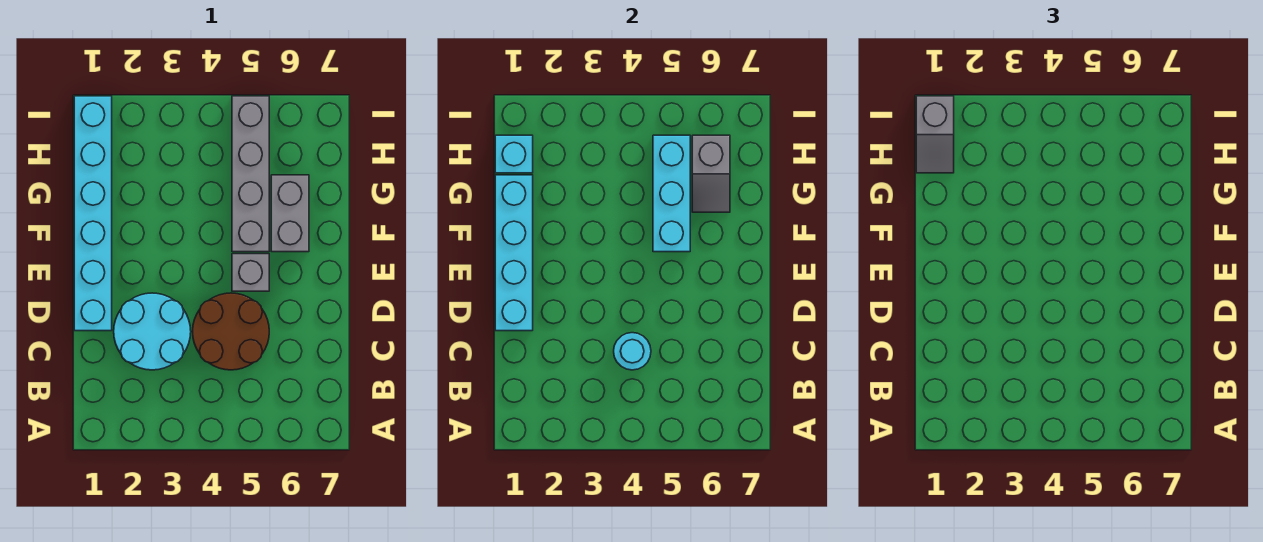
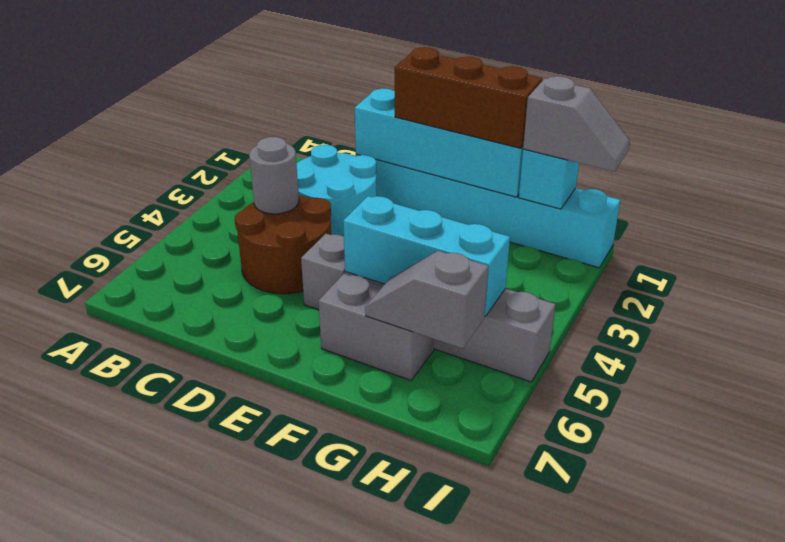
cyan round brick C4 level 2 -> grey round brick C4 level 2
none -> brown brick E1:G1 level 3
grey slope H1:I1 level 3 top I -> grey slope H1:I1 level 3 top H

